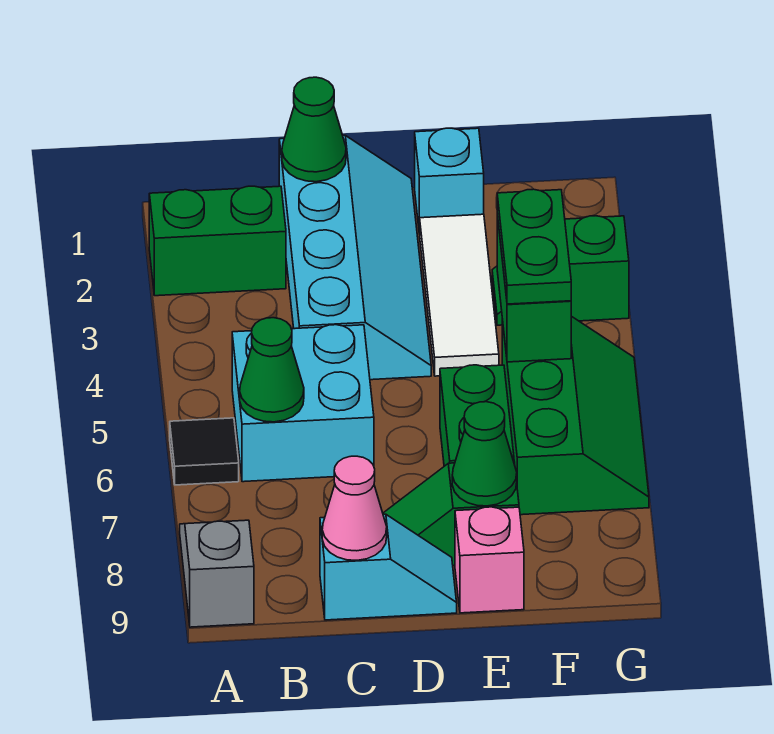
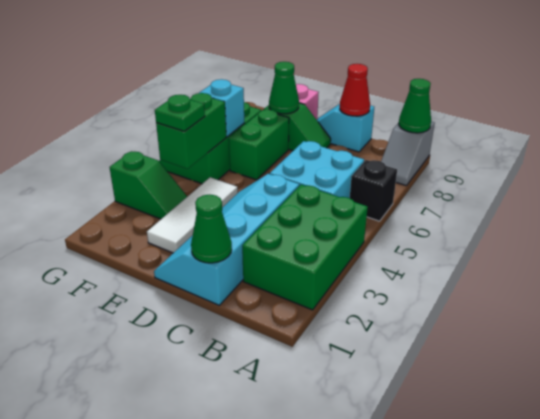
green brick A2:B2 level 1 -> green brick A2:B4 level 1
black tile A6 level 1 -> black brick A6 level 1
green cone B6 level 2 -> green cone A9 level 2
pink cone C9 level 2 -> red cone C9 level 2
cyan brick E1 level 1 -> cyan brick F6 level 2
green plate F4:F5 level 3 -> green plate F4 level 3

